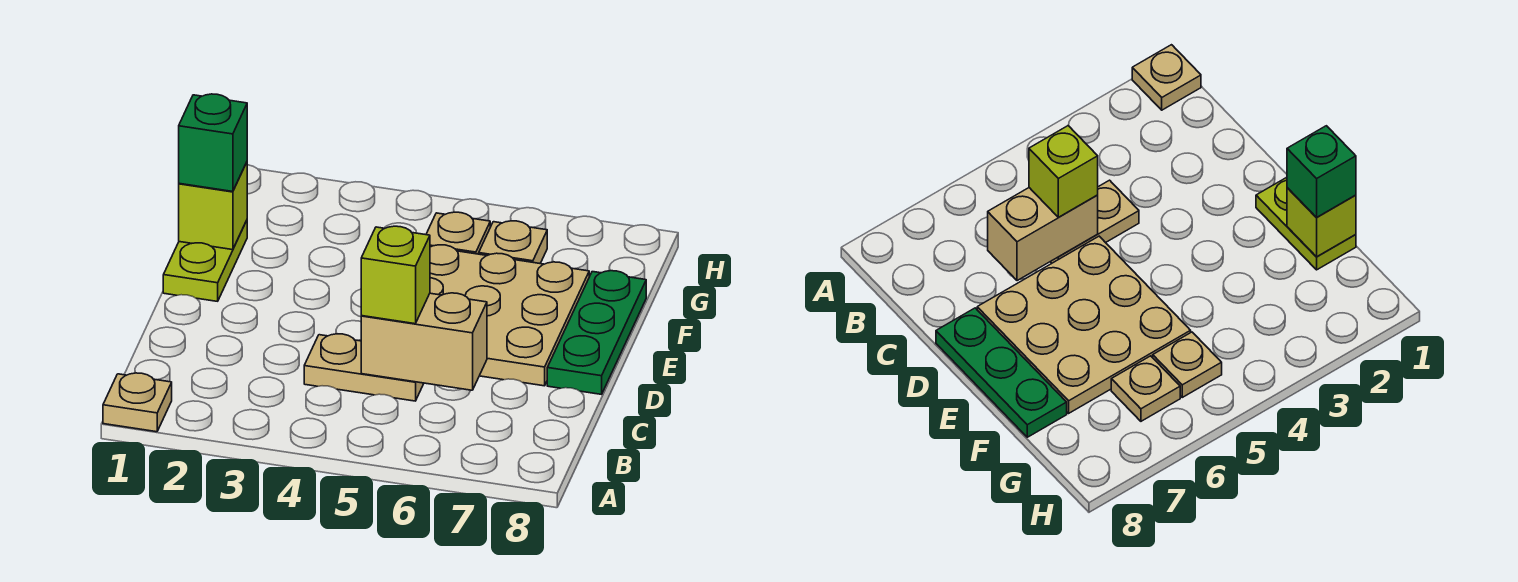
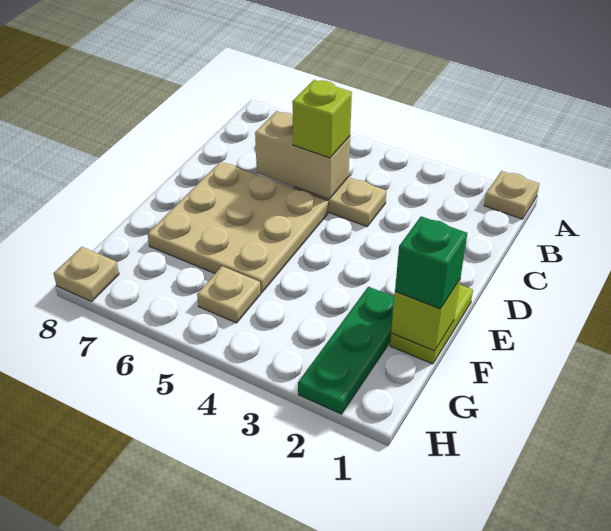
green plate D8:F8 level 1 -> green plate F2:H2 level 1
tan plate G6 level 1 -> tan plate H8 level 1

